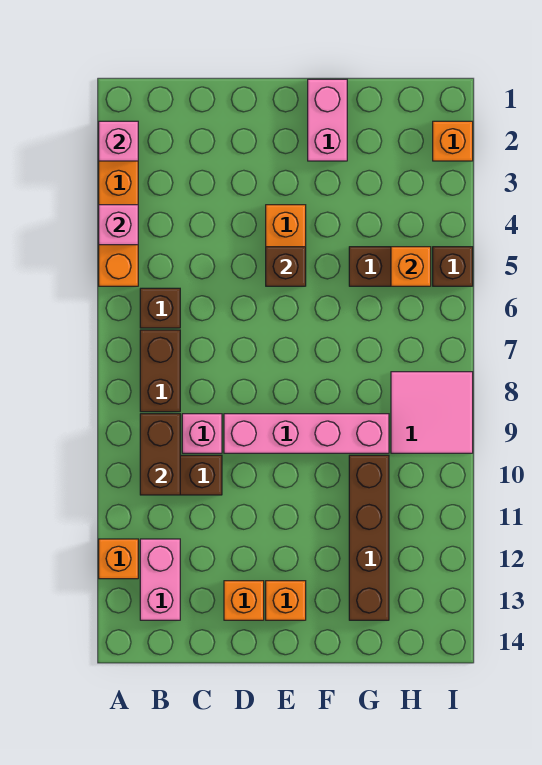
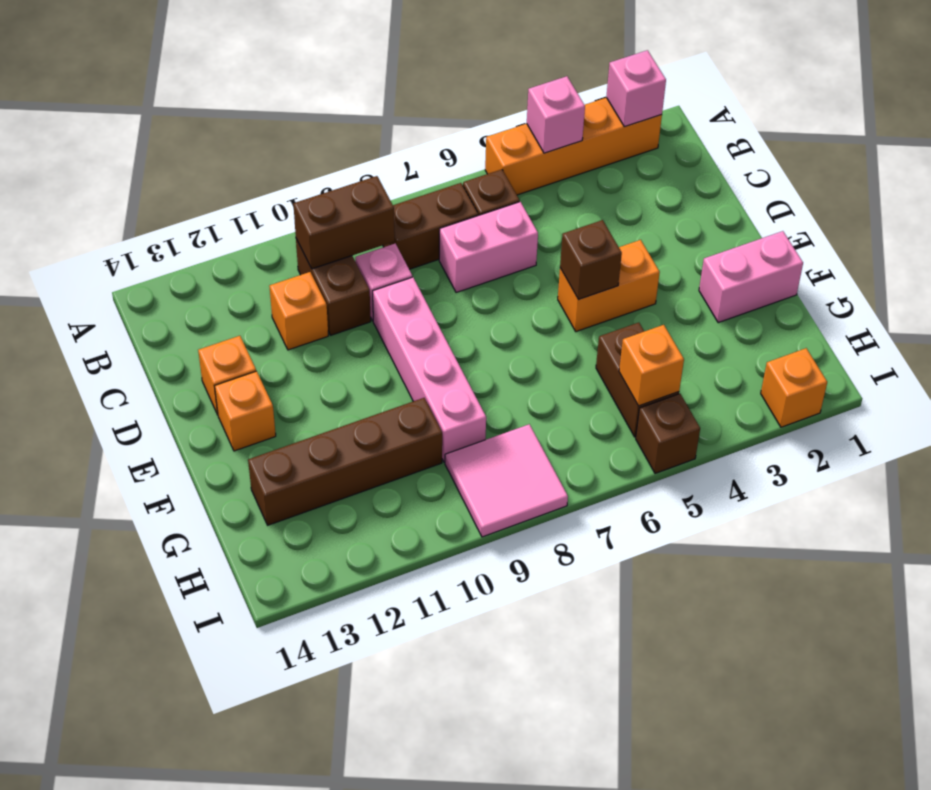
orange brick A12 level 1 -> orange brick C11 level 1
pink brick B12:B13 level 1 -> pink brick C6:C7 level 1

